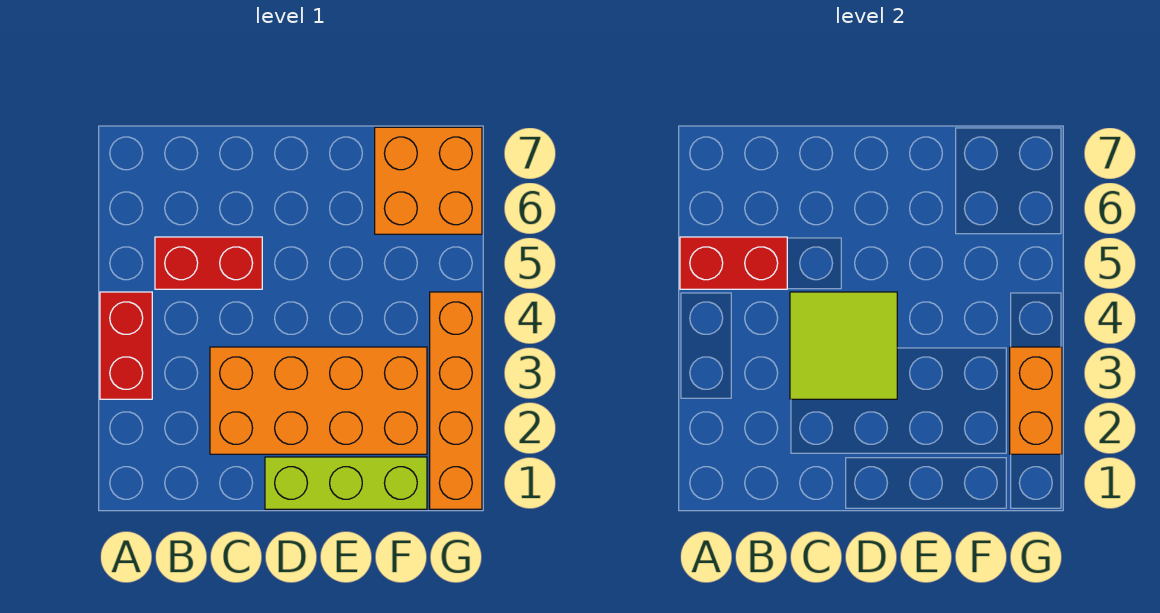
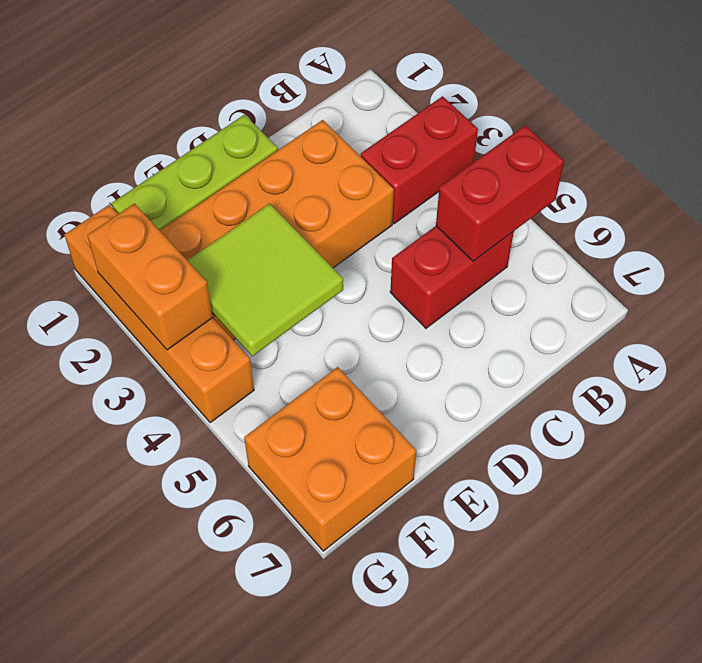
red brick A3:A4 level 1 -> red brick A3:B3 level 1
lime tile C3:D4 level 2 -> lime tile E3:F4 level 2

